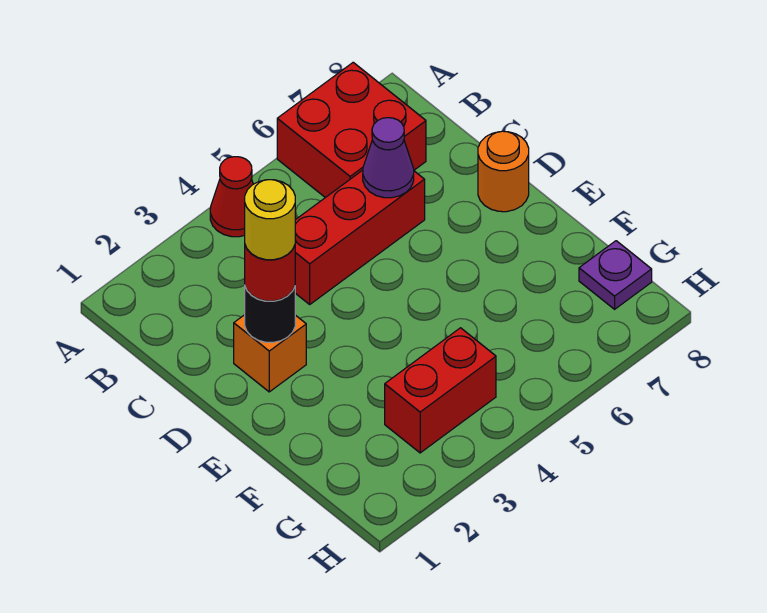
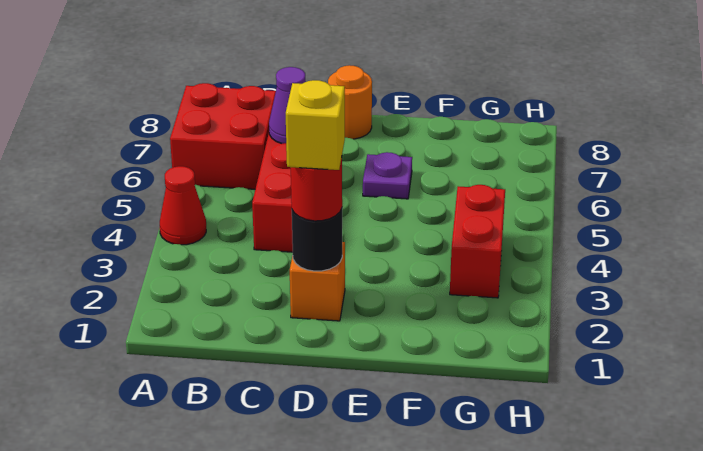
yellow round brick D2 level 4 -> yellow brick D2 level 4
purple plate G8 level 1 -> purple plate E6 level 1

